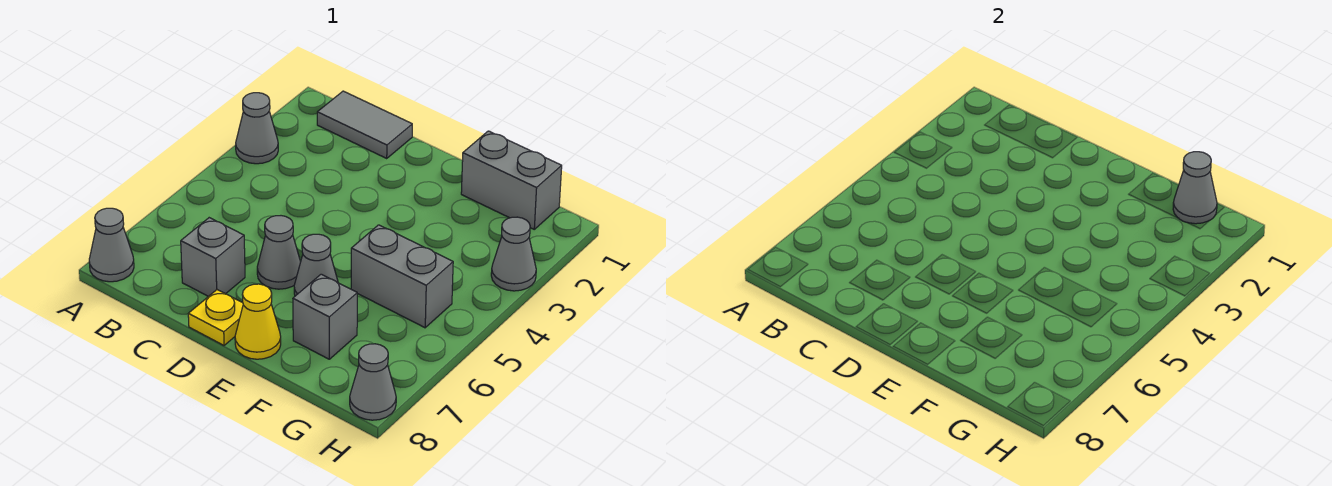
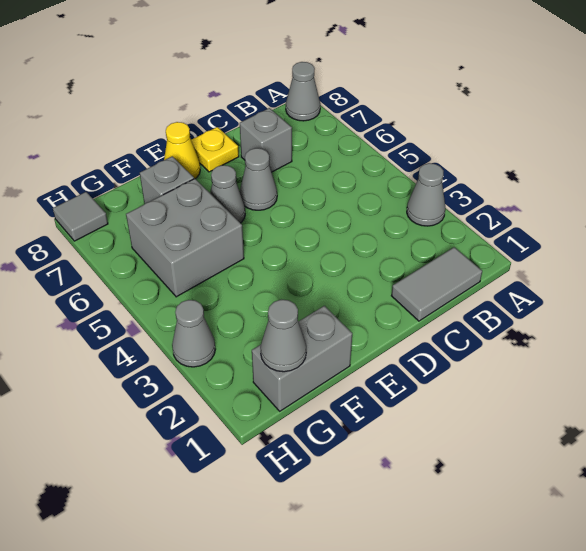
grey brick F5:G5 level 1 -> grey brick F5:G6 level 1
grey cone H8 level 1 -> grey tile H8 level 1

